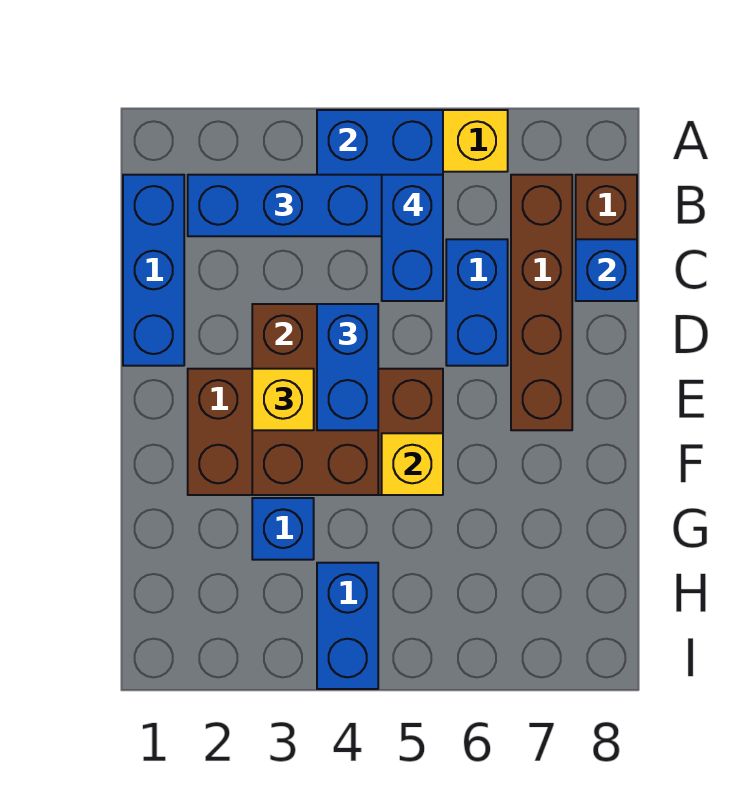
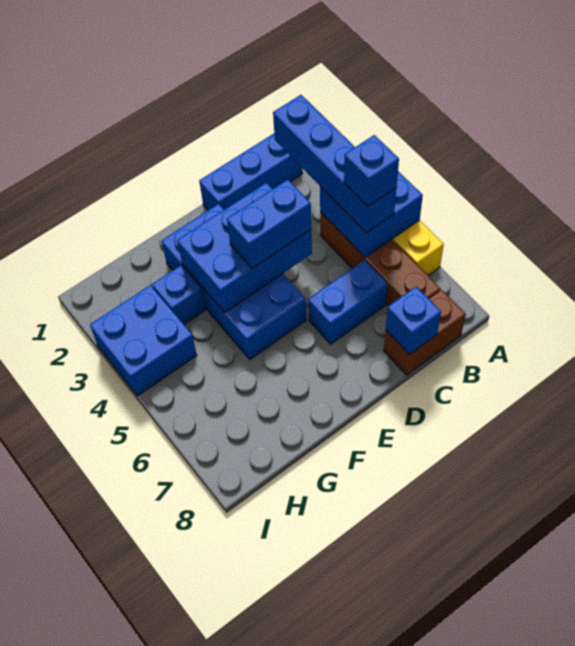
blue brick B5:C5 level 4 -> blue brick B5 level 4
brown brick B7:E7 level 1 -> brown brick B4:B7 level 1
brown brick D3:F4 level 2 -> blue brick D3:F4 level 2
brown brick E2:F5 level 1 -> blue brick E2:F5 level 1
yellow brick E3 level 3 -> none
yellow brick F5 level 2 -> none
blue brick H4:I4 level 1 -> blue brick H3:I4 level 1

